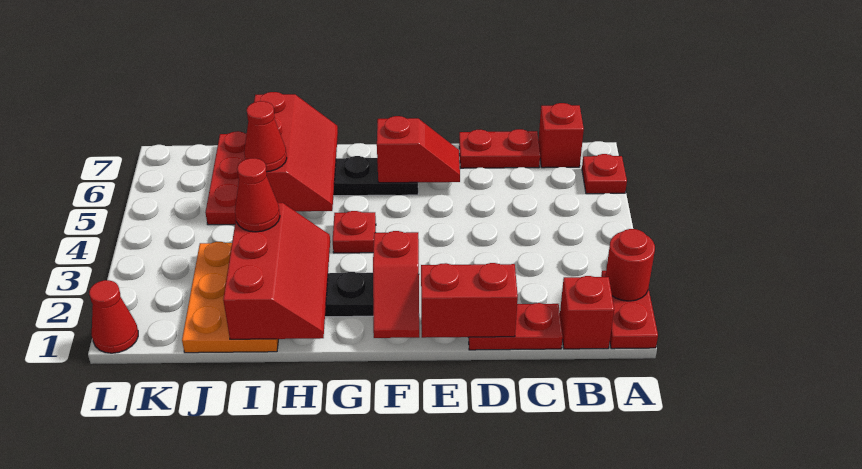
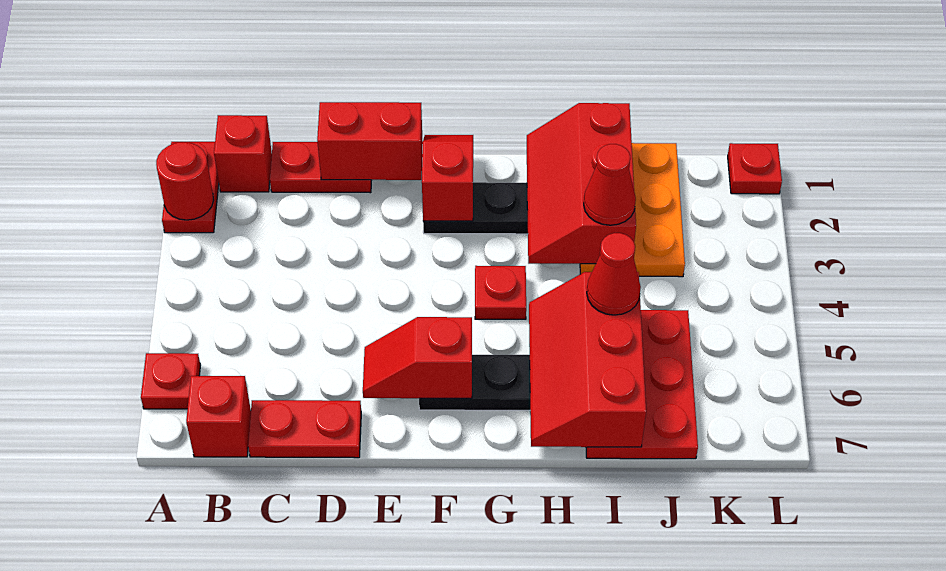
red cone L1 level 1 -> red plate L1 level 1

